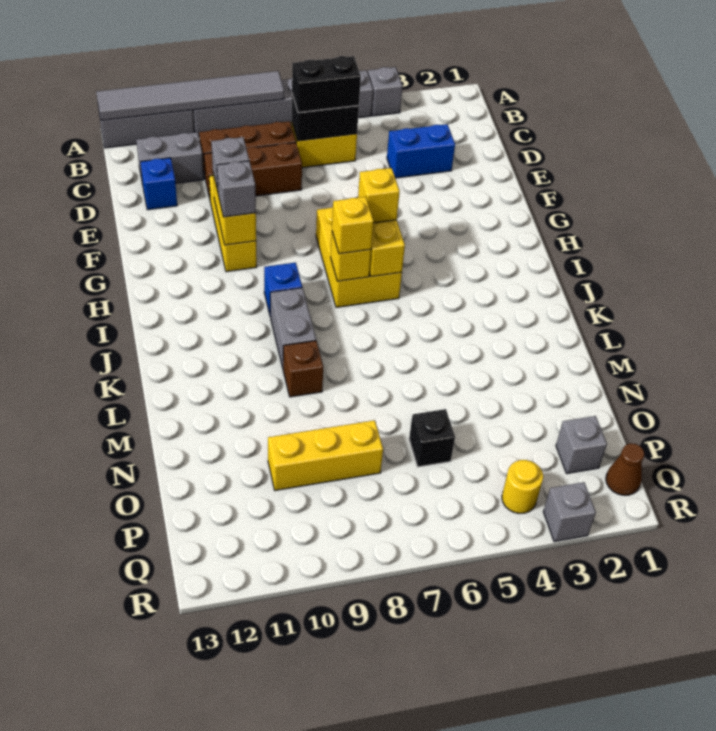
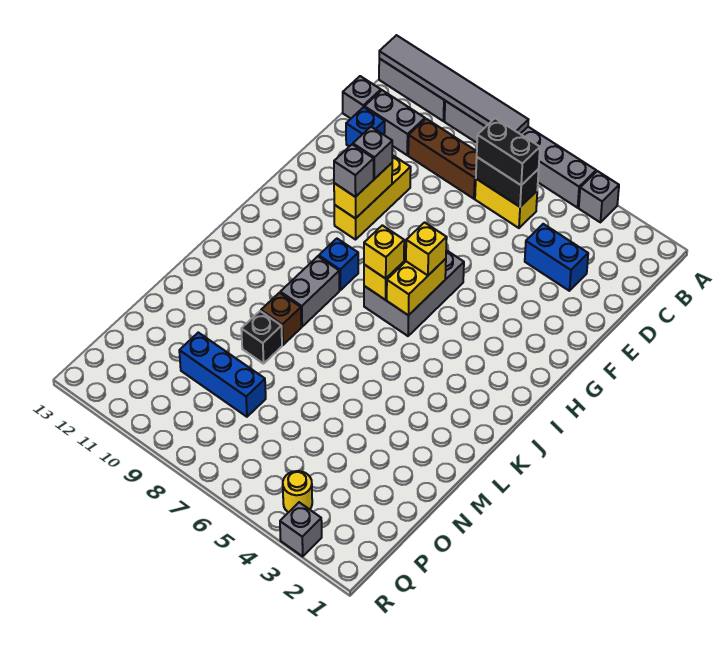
brown brick D8:D10 level 1 -> none
yellow brick G6:I7 level 1 -> grey brick G6:I7 level 1
black brick O6 level 1 -> black brick M9 level 1
yellow brick O8:O10 level 1 -> blue brick O8:O10 level 1
grey brick P2 level 1 -> grey brick C13 level 1
brown cone Q1 level 1 -> none

